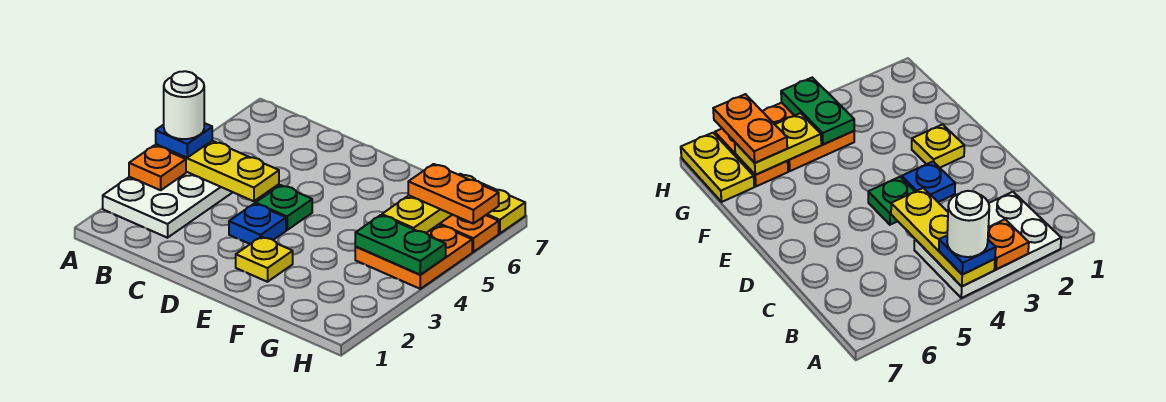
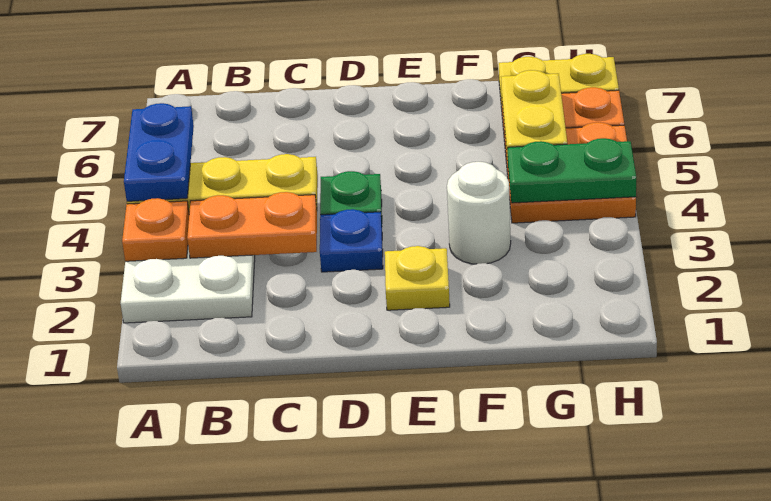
blue plate A4 level 3 -> blue plate A4:A5 level 3
white round brick A4 level 4 -> white round brick F3 level 1
orange plate G6:H6 level 3 -> orange plate B3:C3 level 2

